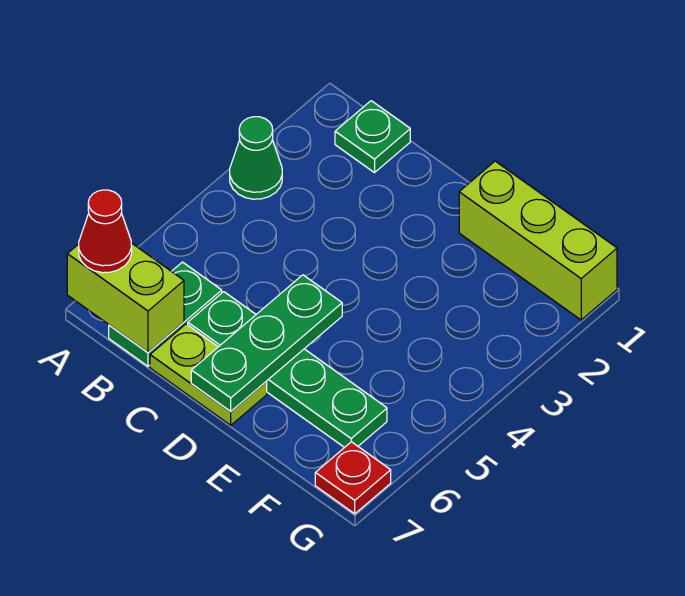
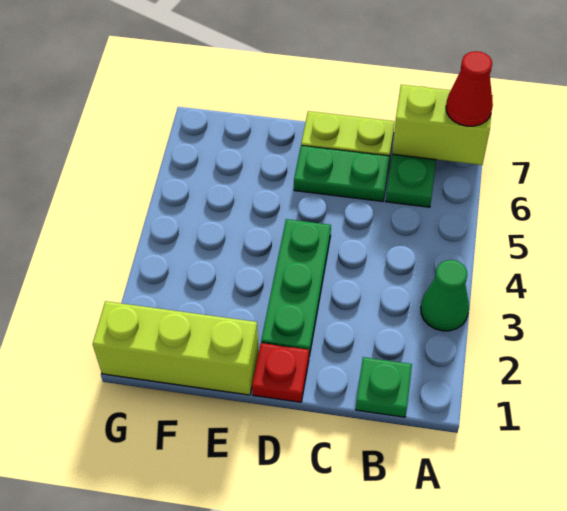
green plate C6:F6 level 1 -> green plate C6:D6 level 1
green plate D5:D7 level 2 -> green plate D2:D4 level 1
red plate G7 level 1 -> red plate D1 level 1

